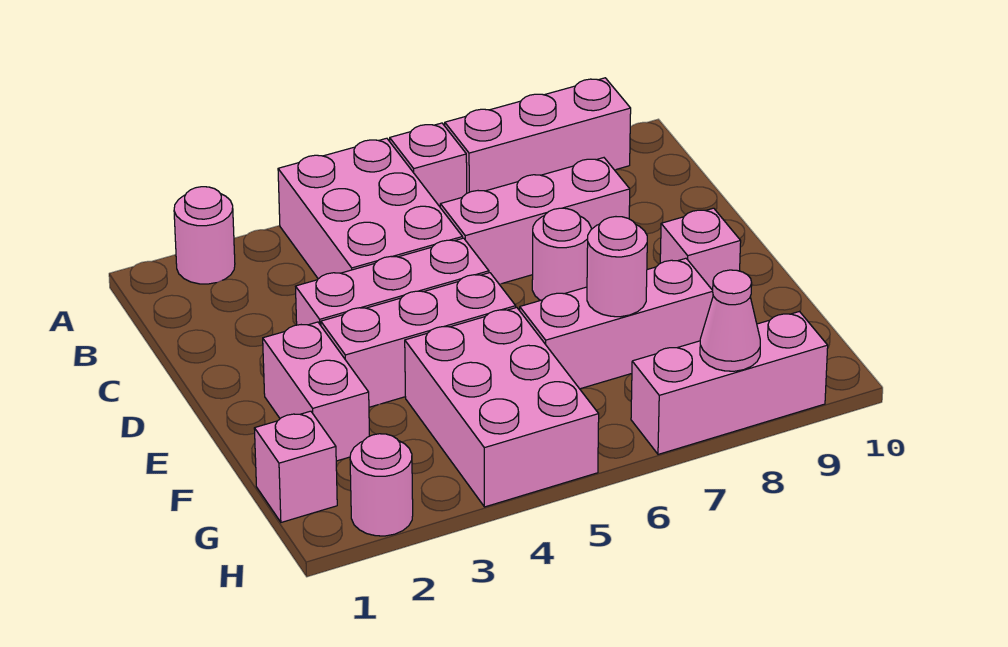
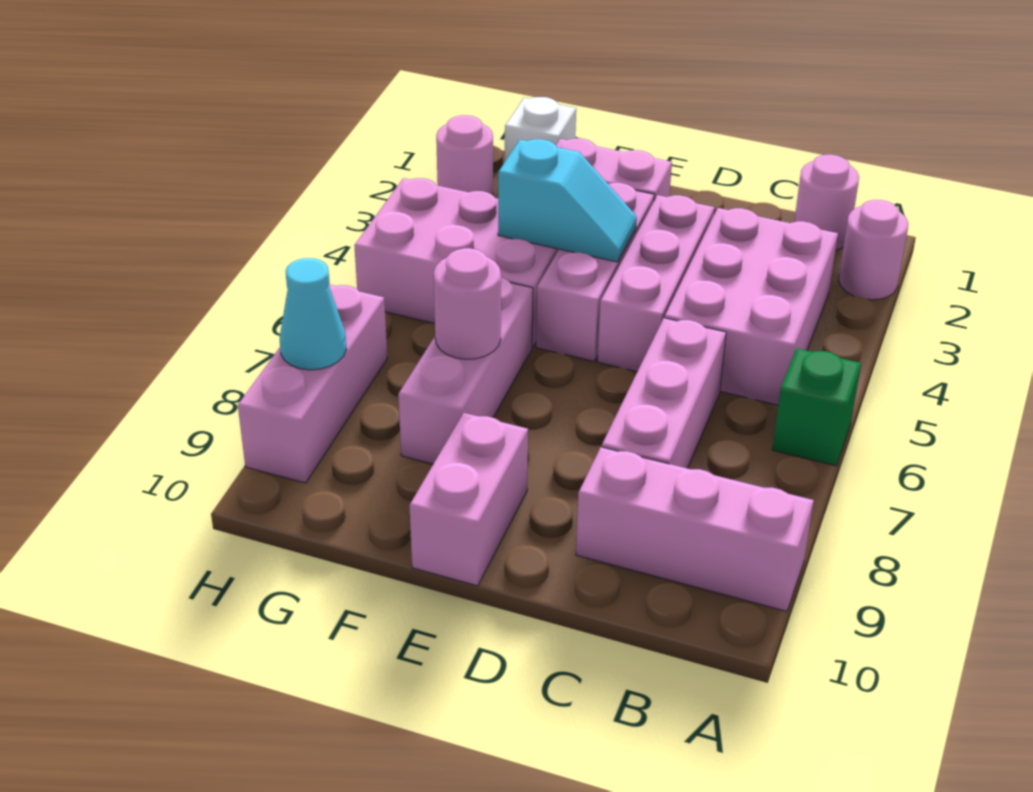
pink brick A4:C5 level 1 -> pink brick B3:C5 level 1
pink brick A6 level 1 -> green brick A6 level 1
pink brick A7:A9 level 1 -> pink brick A9:C9 level 1
pink round brick D7 level 1 -> pink round brick B1 level 1
none -> cyan slope E4:F4 level 2 top F
pink brick E9 level 1 -> pink brick E9:E10 level 1
pink brick G1 level 1 -> white brick G1 level 1
pink cone H8 level 2 -> cyan cone H8 level 2

